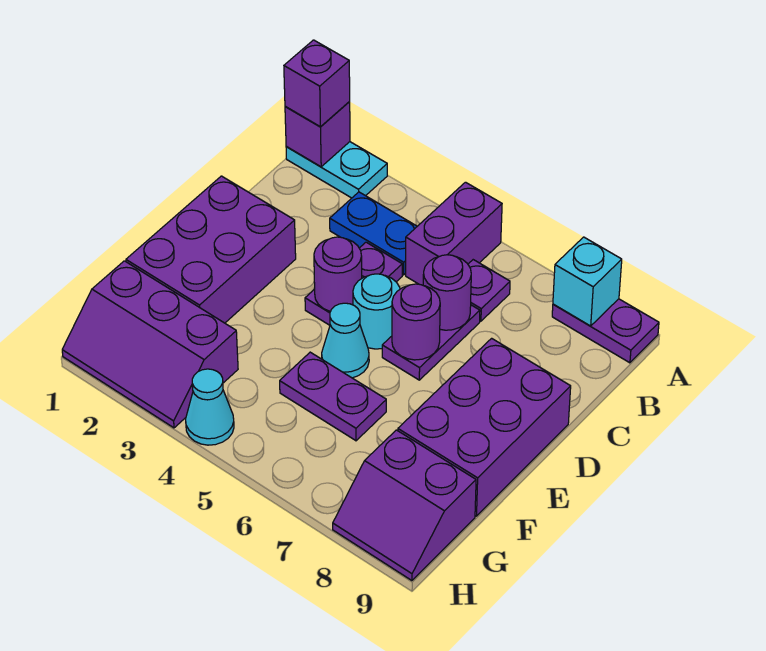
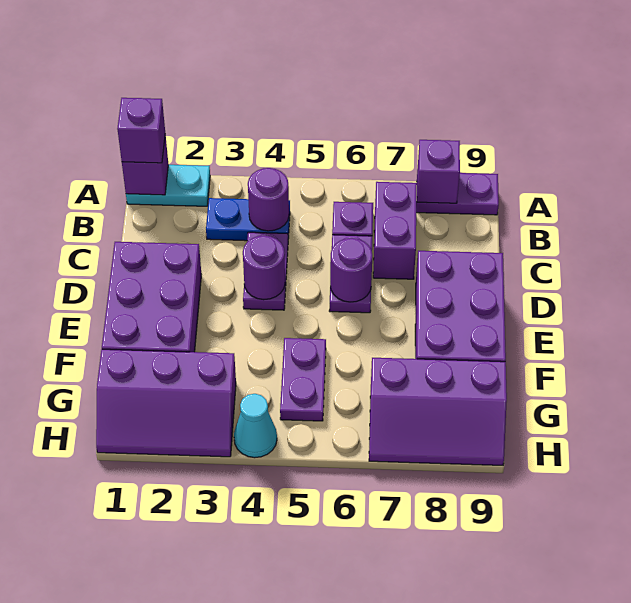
purple brick A5:B5 level 1 -> purple brick B7:C7 level 1
cyan brick A8 level 2 -> purple brick A8 level 2
purple round brick C6 level 2 -> purple round brick B4 level 2
cyan round brick D5 level 1 -> none
cyan cone E5 level 1 -> none
purple plate F5:F6 level 1 -> purple plate F5:G5 level 1
purple slope G8:H9 level 1 top G -> purple slope G7:H9 level 1 top G

